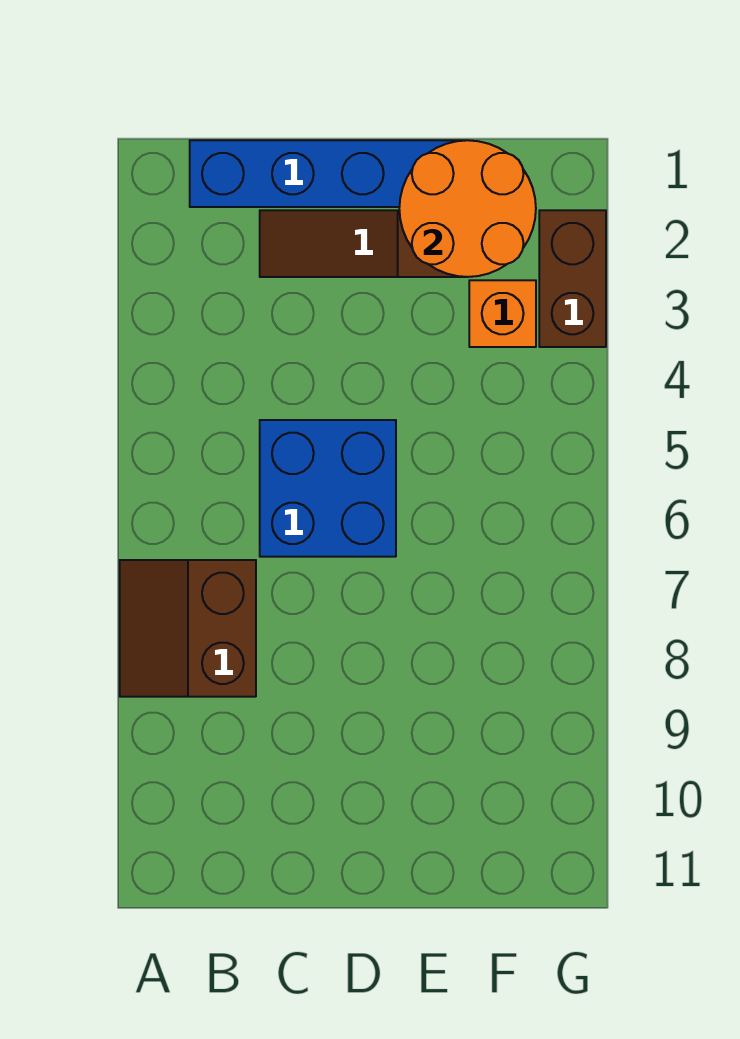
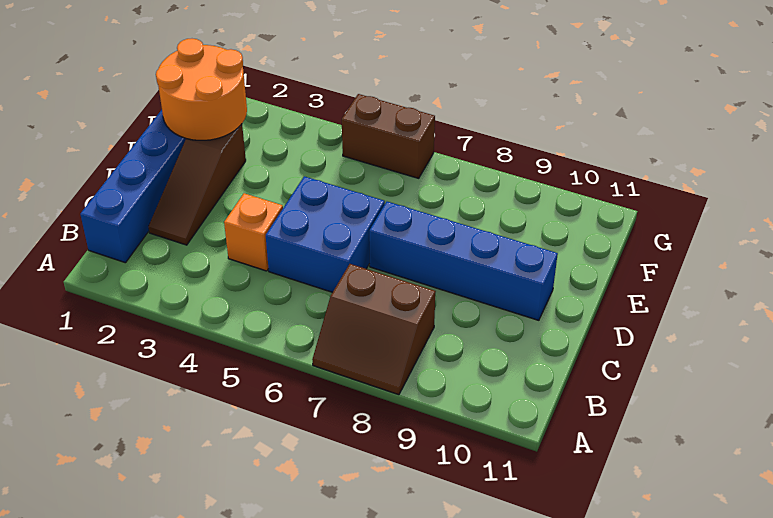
none -> blue brick D7:D10 level 1
orange brick F3 level 1 -> orange brick C4 level 1
brown brick G2:G3 level 1 -> brown brick G5:G6 level 1

